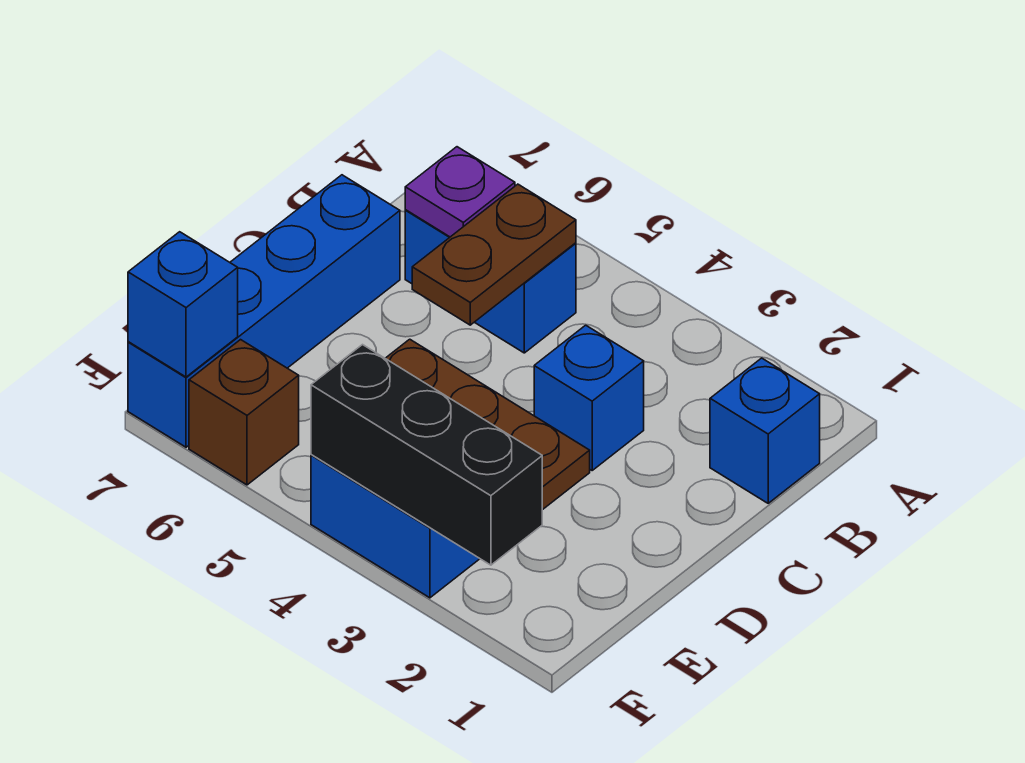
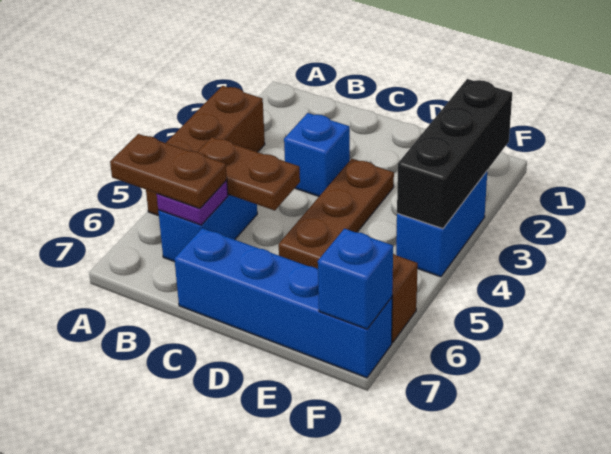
none -> brown brick A3:A5 level 1
none -> brown plate A6:B6 level 3
blue brick B1 level 1 -> none

